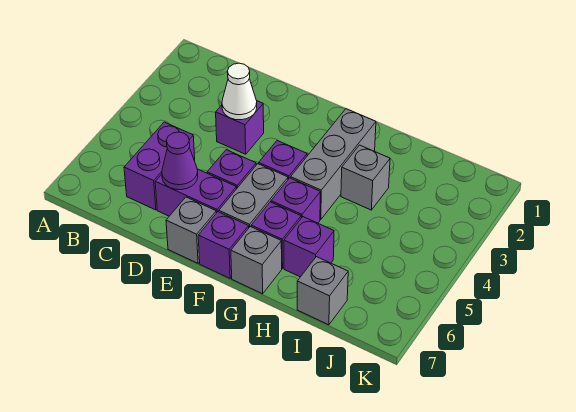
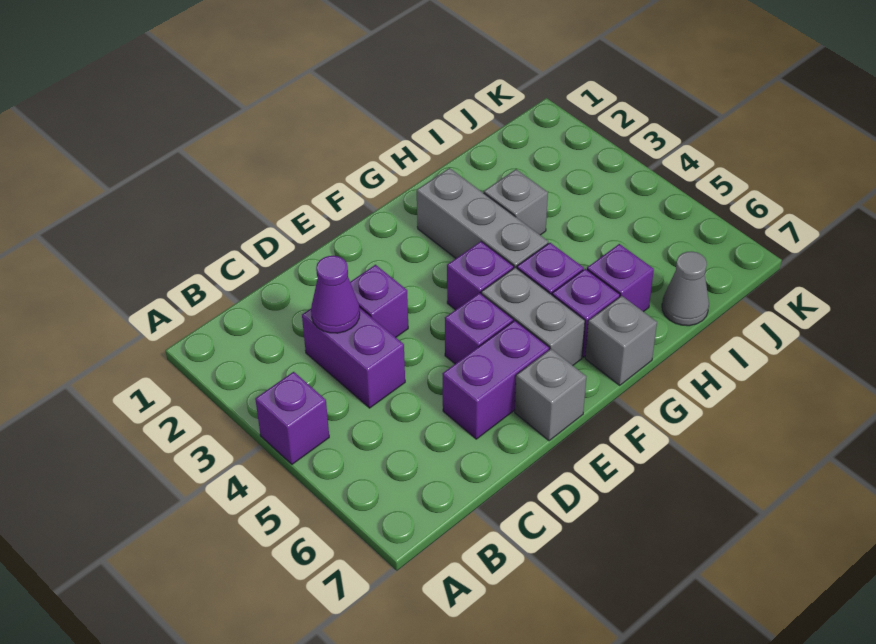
purple brick C5:C6 level 1 -> purple brick C3:C4 level 1
white cone D3 level 2 -> none
purple cone D6 level 2 -> purple cone C3 level 2
purple brick F7 level 1 -> purple brick A4 level 1
grey brick I7 level 1 -> grey cone I7 level 1

